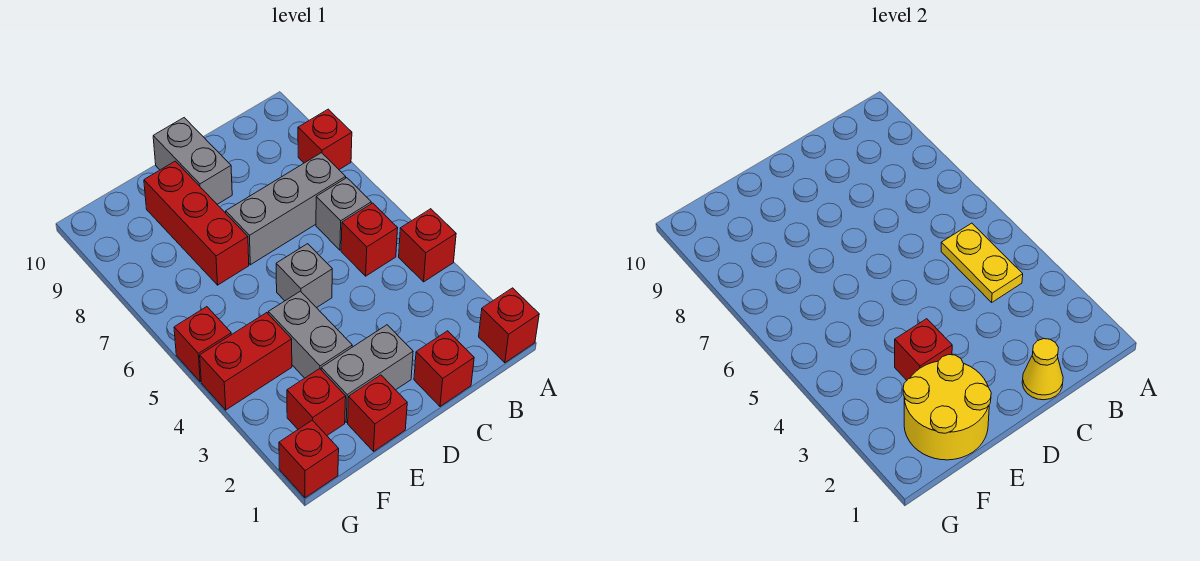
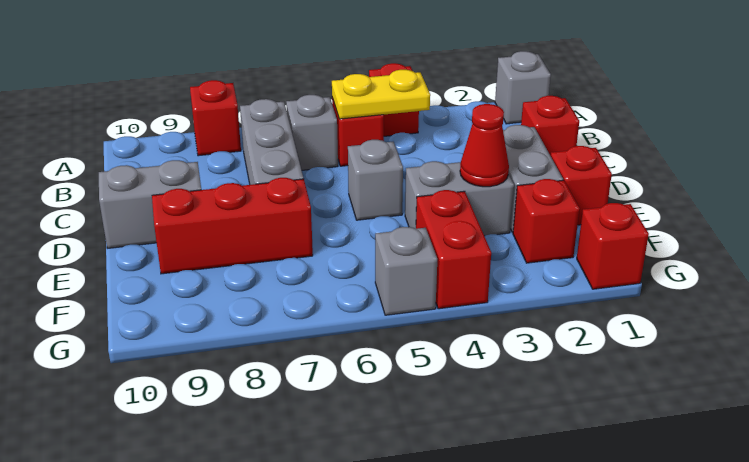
red brick A1 level 1 -> grey brick A1 level 1
yellow cone C1 level 2 -> none
yellow round brick E1:F2 level 2 -> none
red brick E3 level 2 -> red cone E3 level 2
red brick G5 level 1 -> grey brick G5 level 1

